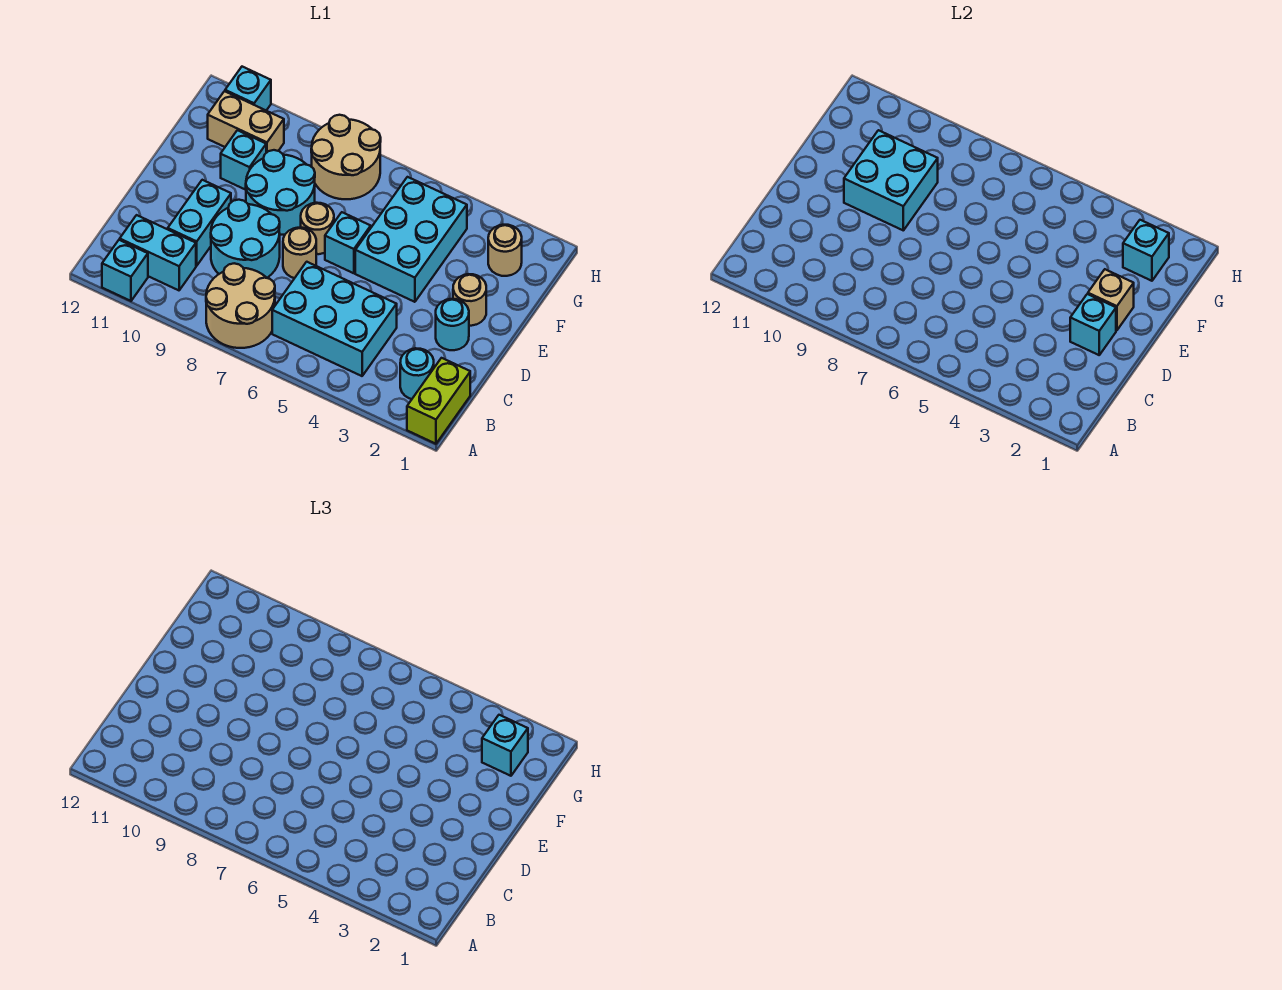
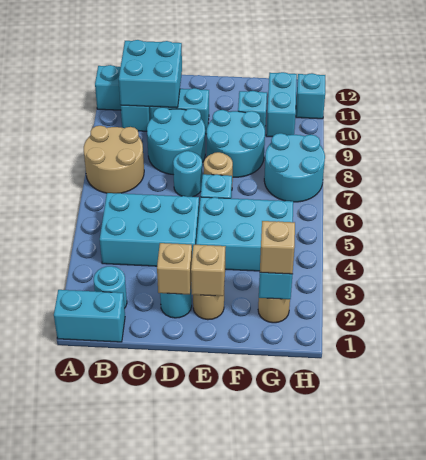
lime brick A1:B1 level 1 -> cyan brick A1:B1 level 1
cyan brick B4:C6 level 1 -> cyan brick B4:D5 level 1
cyan brick D2 level 2 -> tan brick D2 level 2
tan round brick D7 level 1 -> cyan round brick D7 level 1
cyan brick E9:F10 level 2 -> cyan brick B10:C11 level 2
cyan brick G2 level 3 -> tan brick G2 level 3
tan round brick G7:H8 level 1 -> cyan round brick G7:H8 level 1
tan brick G10:G11 level 1 -> cyan brick G10:G11 level 1

